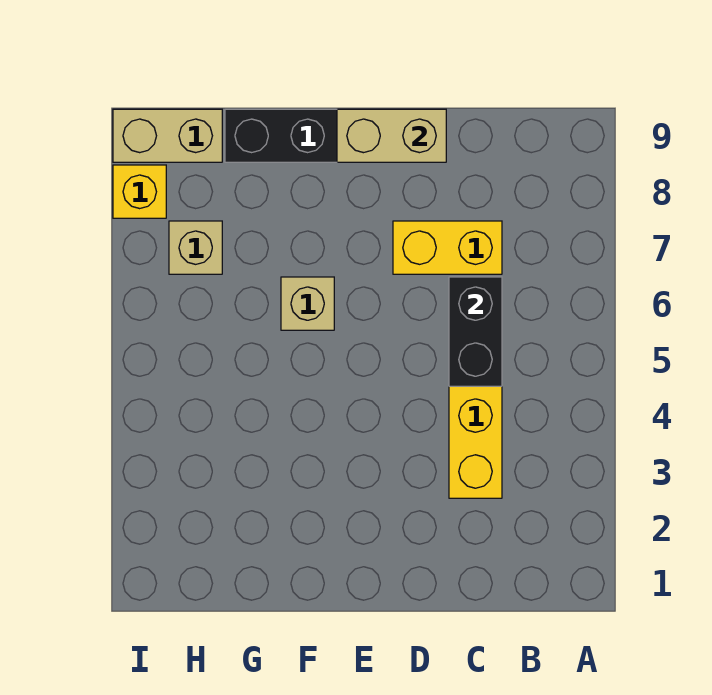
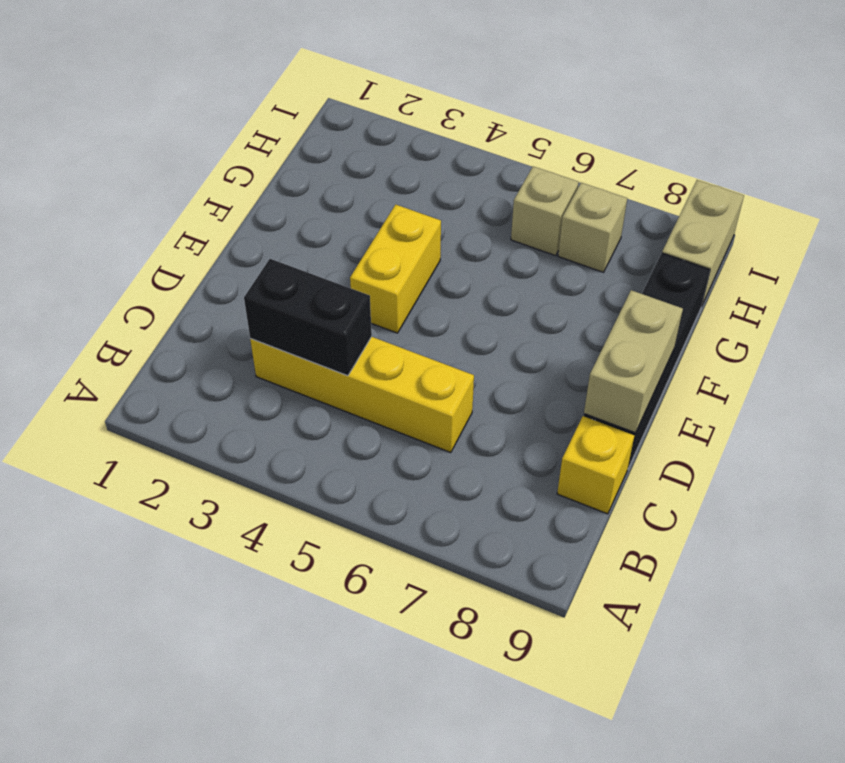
black brick C5:C6 level 2 -> black brick C3:C4 level 2
yellow brick C7:D7 level 1 -> yellow brick E4:F4 level 1
tan brick F6 level 1 -> tan brick H6 level 1
yellow brick I8 level 1 -> yellow brick C9 level 1

